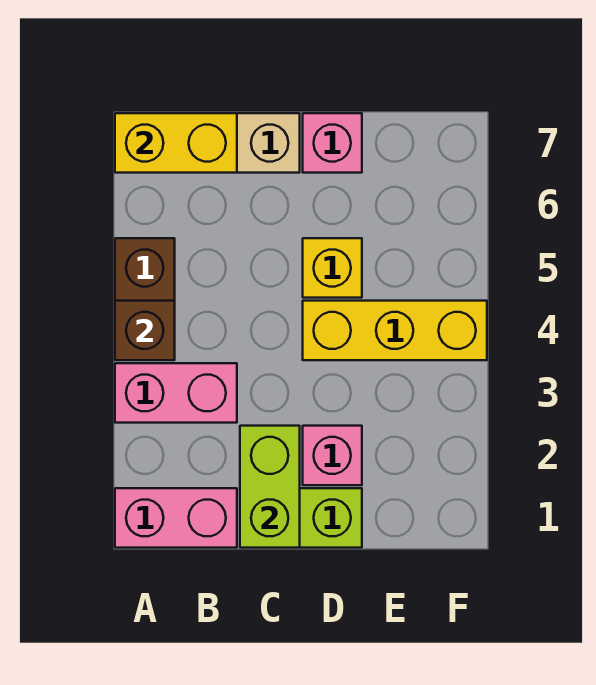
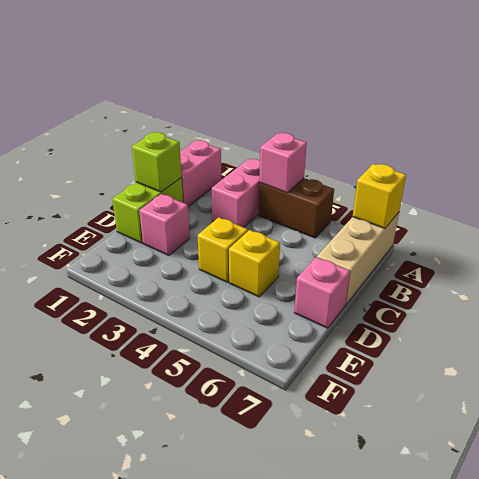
brown brick A4 level 2 -> pink brick A4 level 2
yellow brick A7:B7 level 2 -> yellow brick A7 level 2
lime brick C1:C2 level 2 -> lime brick C1 level 2
yellow brick D4:F4 level 1 -> yellow brick D4 level 1

